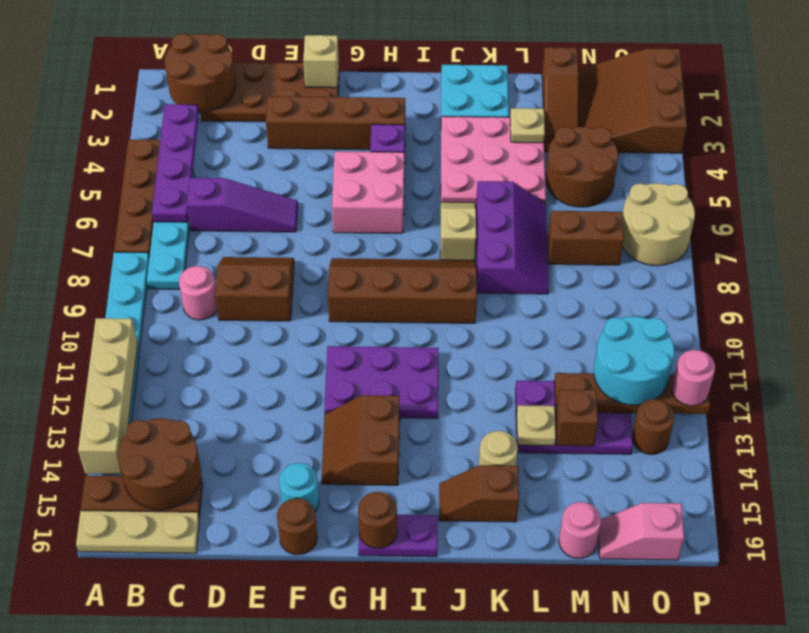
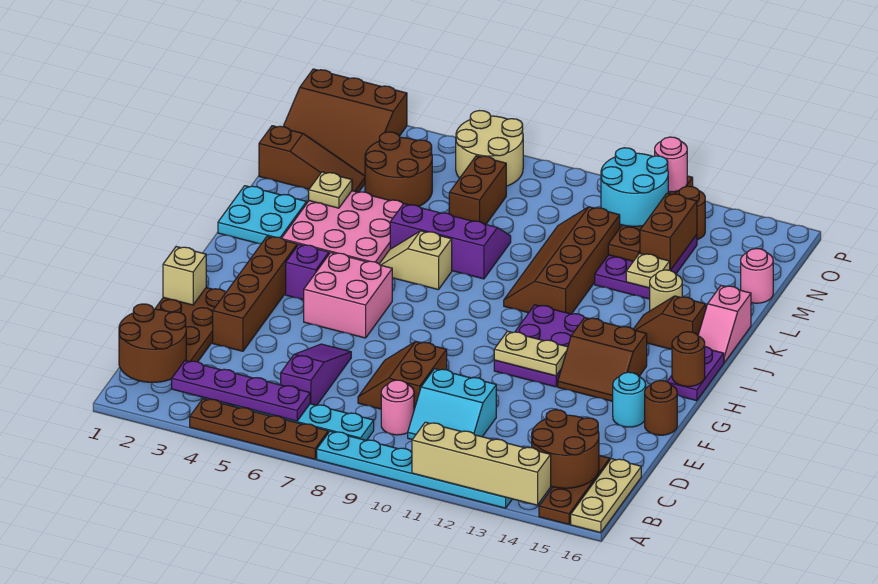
none -> cyan slope C10:D11 level 1 top D
brown slope G8:J9 level 1 top 9 -> brown slope J10:M11 level 1 top 11
none -> tan plate G11:G12 level 2
brown slope J15:K15 level 1 top K -> brown slope J14:J15 level 1 top 15
brown brick M13 level 2 -> brown brick M13:N13 level 2
pink slope N16:O16 level 1 top O -> pink slope J16:K16 level 1 top K

